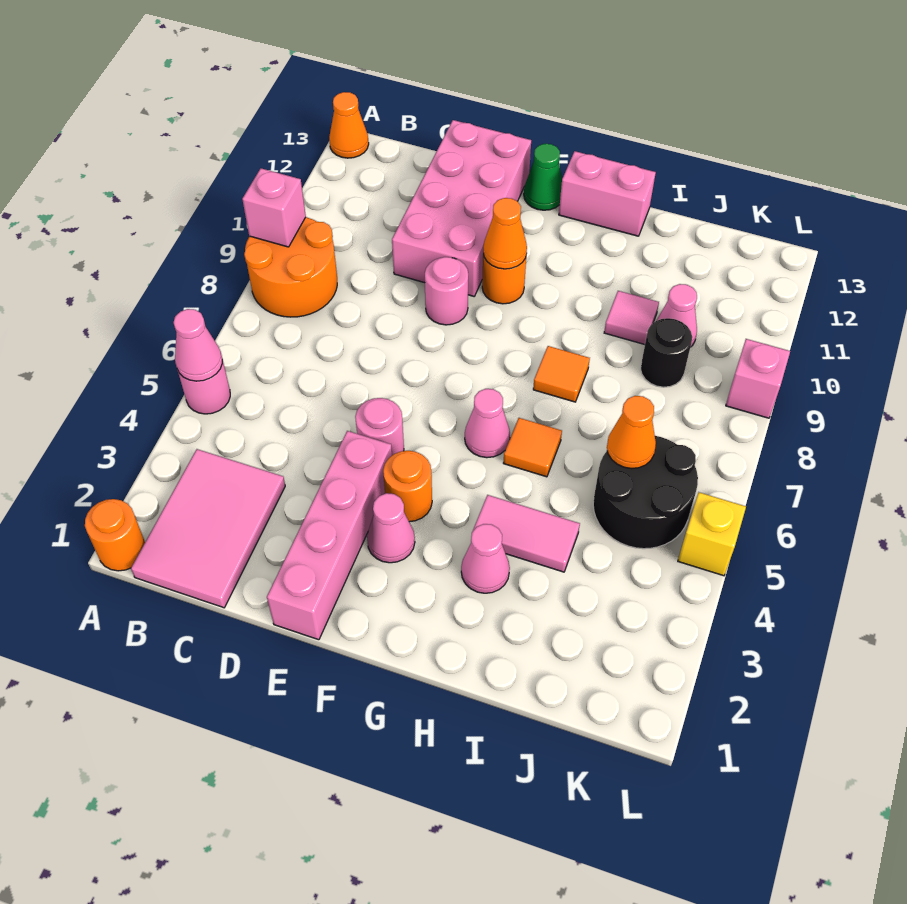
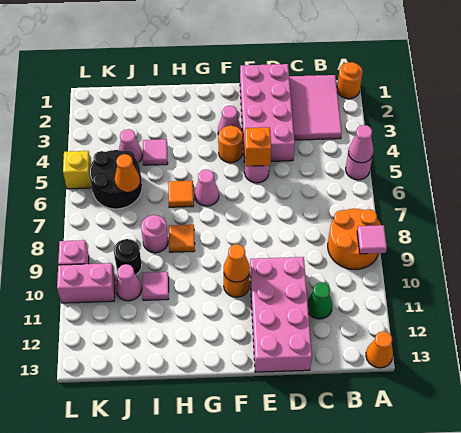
pink brick A9 level 2 -> pink tile A9 level 2
pink brick E1:E4 level 1 -> pink brick D1:E4 level 1
none -> orange brick E5 level 2
pink round brick E9 level 1 -> pink round brick I8 level 1
green cone F13 level 1 -> green cone C11 level 1
pink brick G13:H13 level 1 -> pink brick K10:L10 level 1
pink cone H3 level 1 -> pink cone J4 level 1
pink tile H4:I4 level 1 -> pink tile I4 level 1

